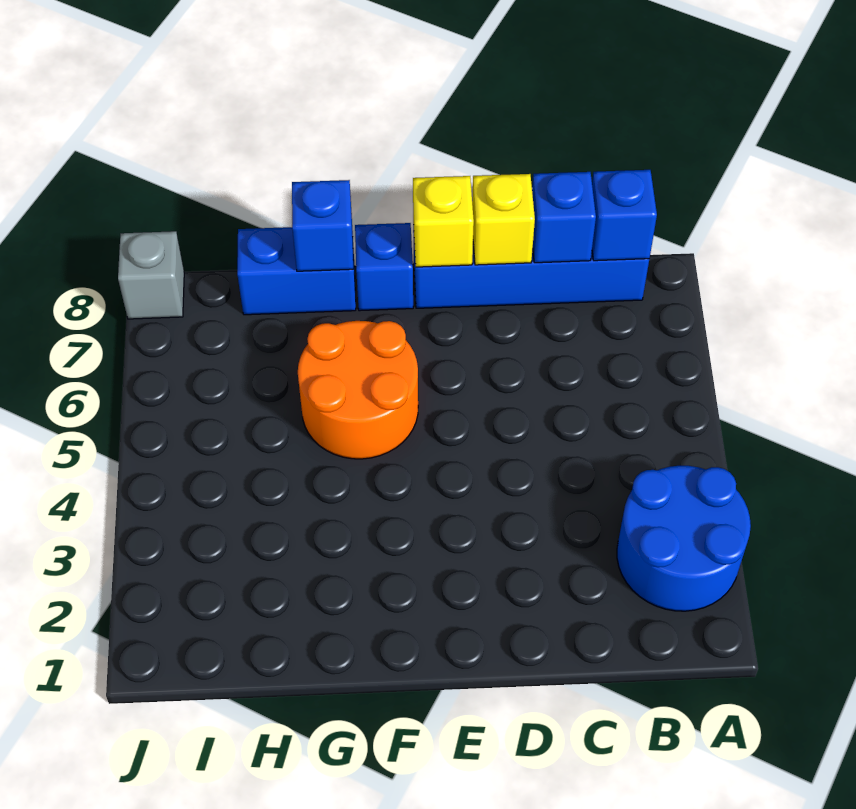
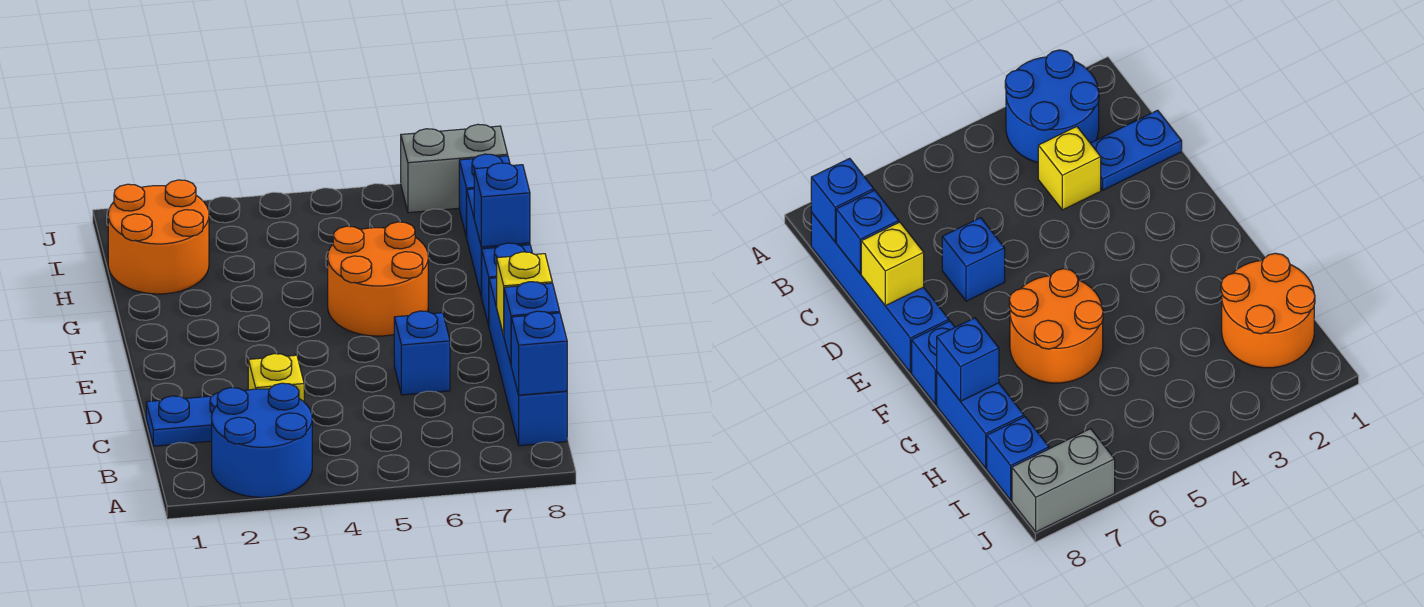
none -> blue plate C1:C2 level 1
none -> blue brick D6 level 1
yellow brick E8 level 2 -> yellow brick C3 level 1
none -> orange round brick H1:I2 level 1
none -> blue brick I8 level 1
grey brick J8 level 1 -> grey brick J7:J8 level 1

